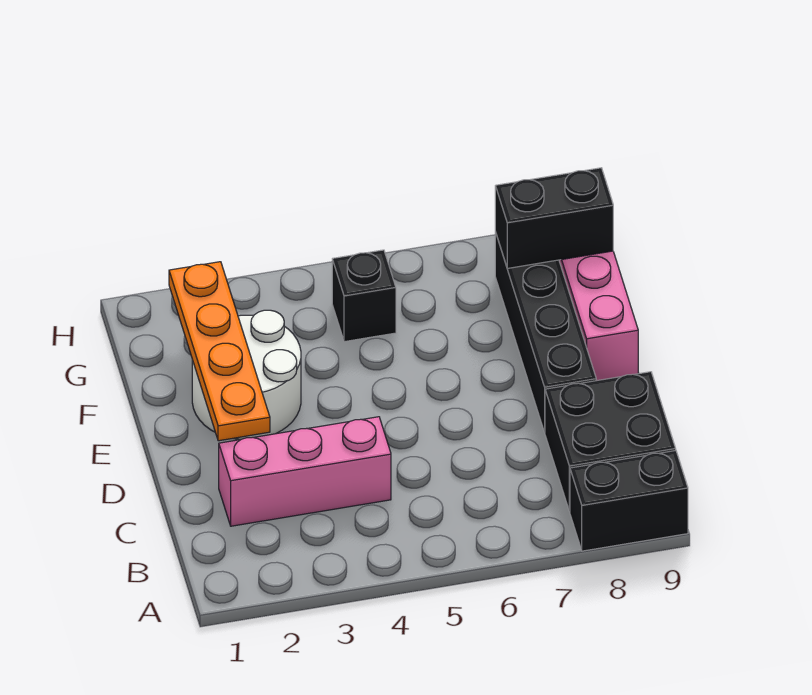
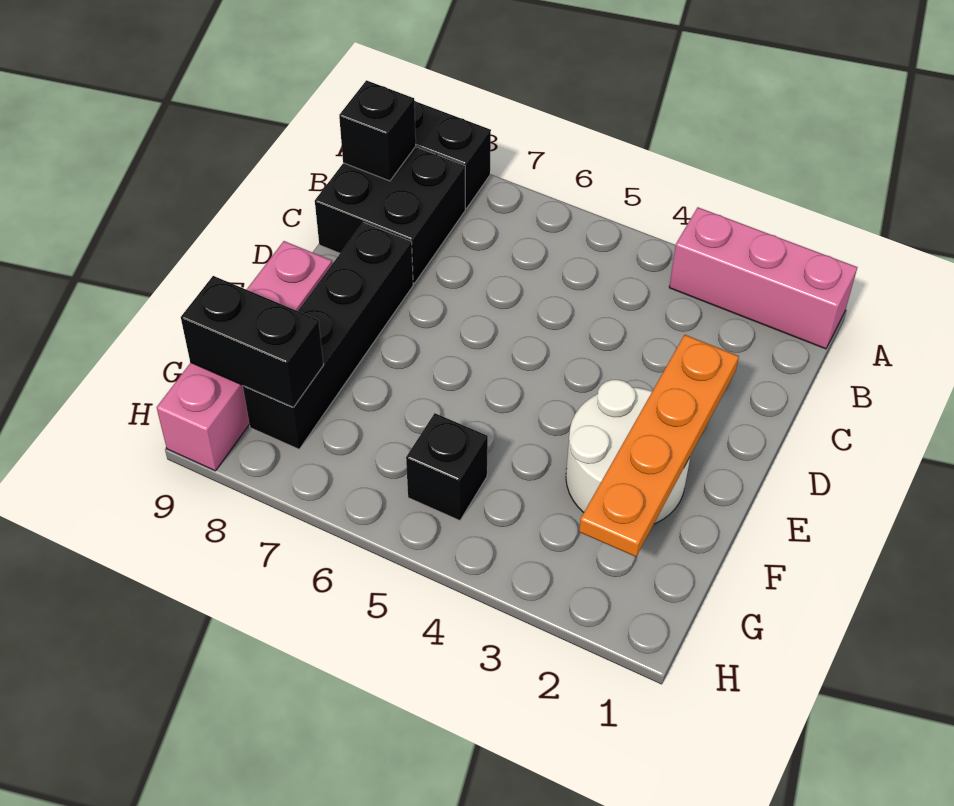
none -> black brick B9 level 2
pink brick C2:C4 level 1 -> pink brick A1:A3 level 1

